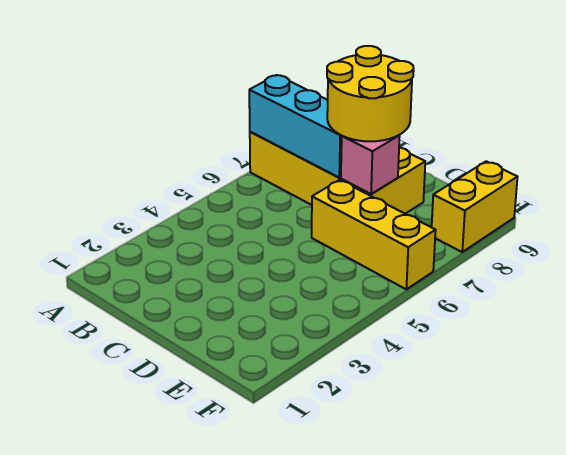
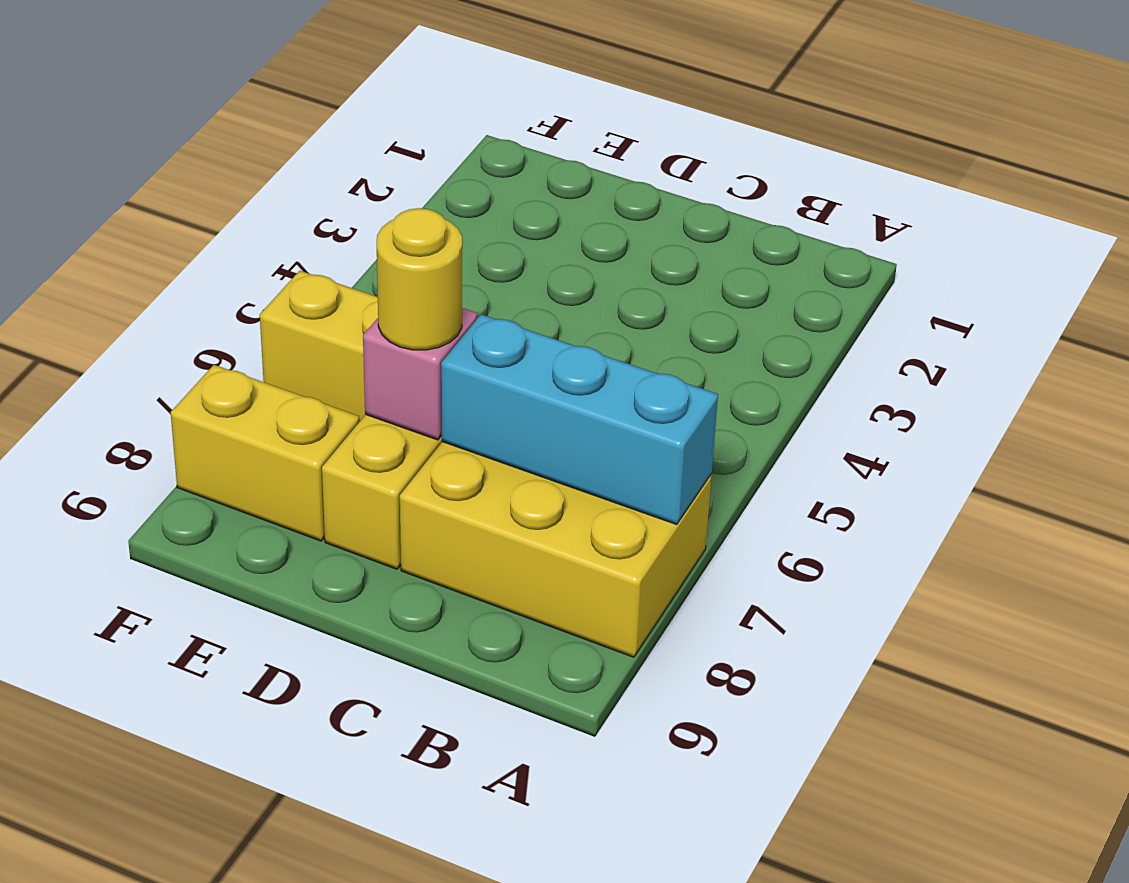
yellow round brick C7:D8 level 3 -> yellow round brick D7 level 3
yellow brick F8:F9 level 1 -> yellow brick E8:F8 level 1

